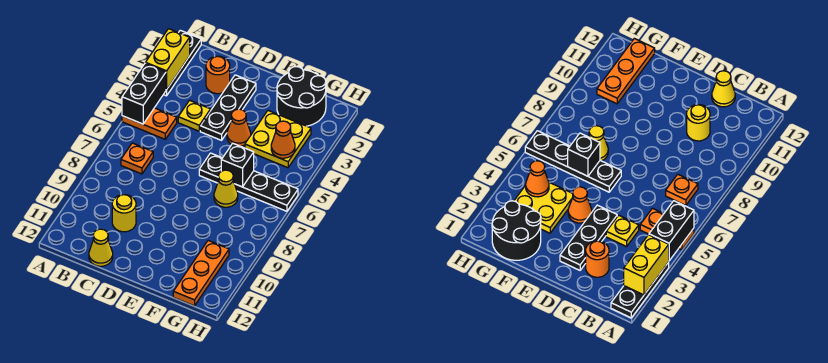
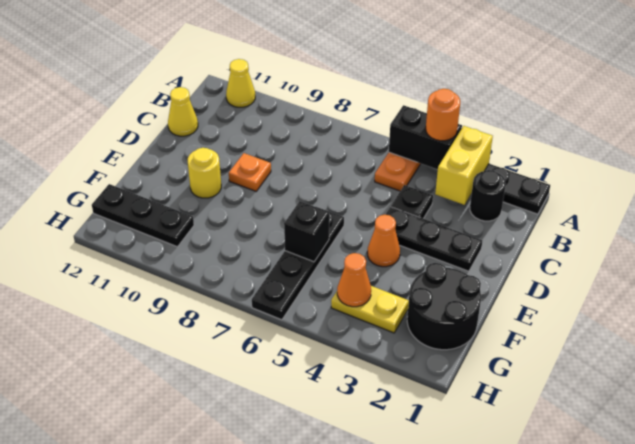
yellow brick A2:A3 level 2 -> yellow brick A3:B3 level 2
none -> black round brick B2 level 1
orange plate B7 level 1 -> orange plate D9 level 1
orange round brick C2 level 1 -> orange round brick A4 level 3
yellow plate C4 level 1 -> black plate C4 level 1
yellow round brick C10 level 1 -> yellow round brick E10 level 1
yellow plate F3:G4 level 1 -> yellow plate G3:G4 level 1
yellow cone F7 level 1 -> yellow cone A11 level 1
orange plate G10:G12 level 1 -> black plate G10:G12 level 1

